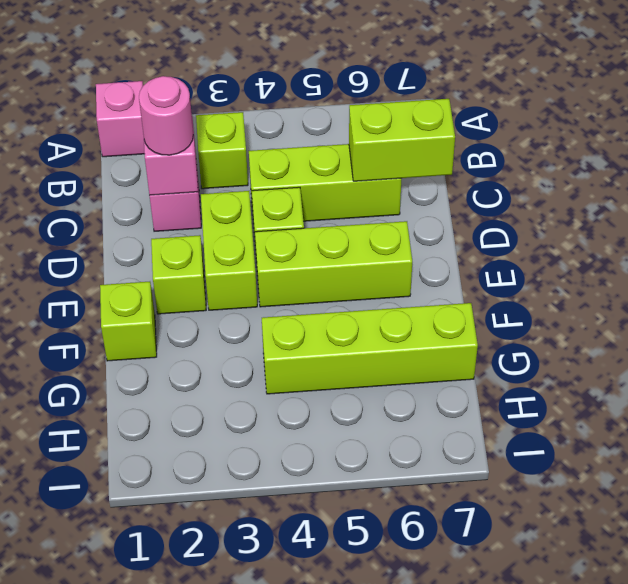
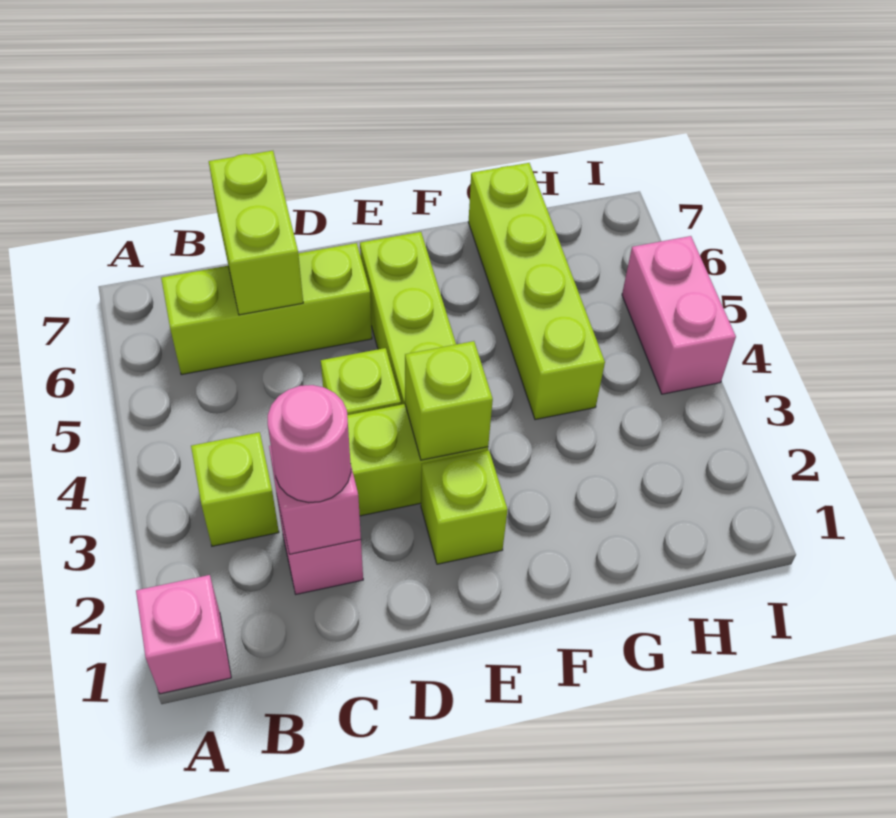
lime brick C4:C6 level 1 -> lime brick B6:D6 level 1
lime brick F1 level 1 -> lime brick E3 level 2
none -> pink brick I4:I5 level 1

